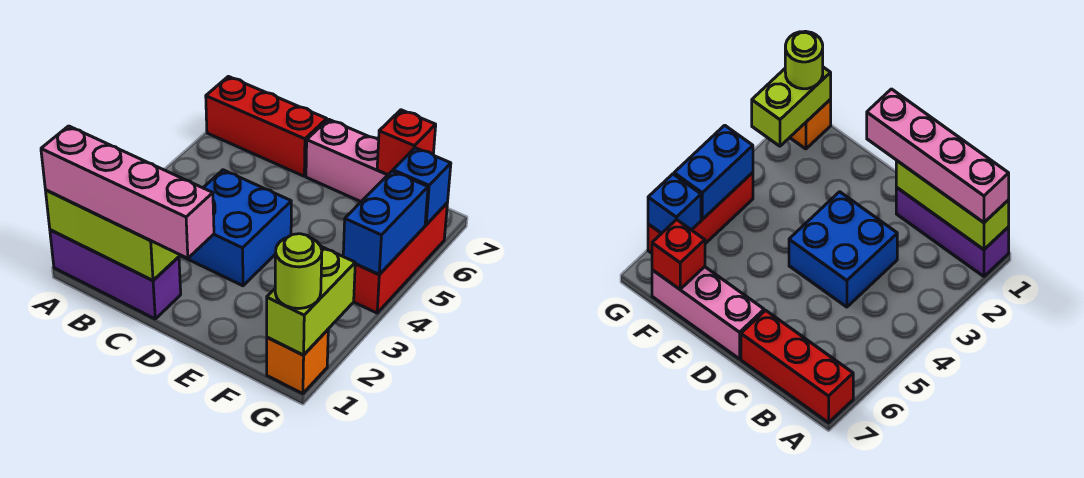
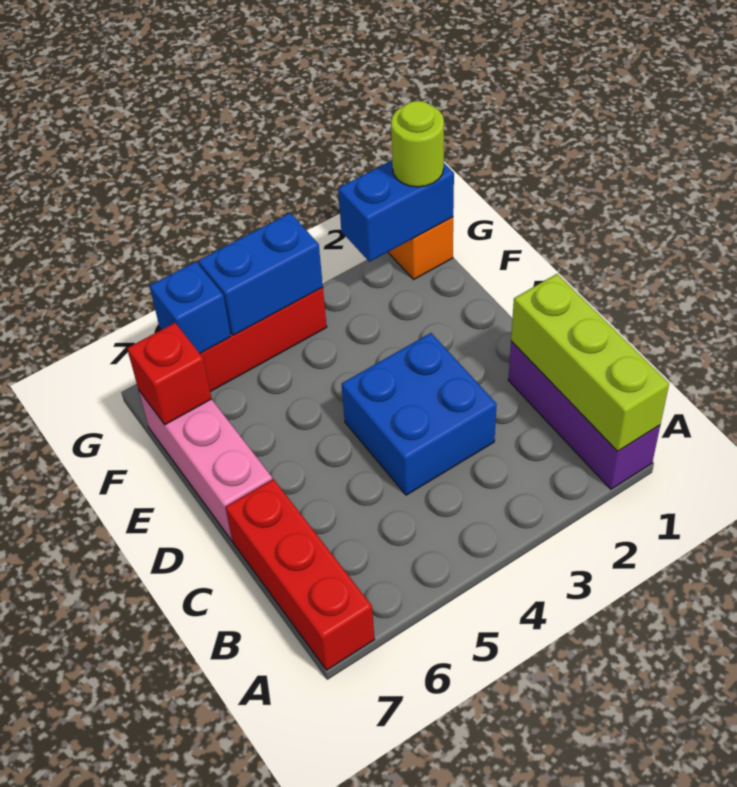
pink brick A1:D1 level 3 -> none
lime brick G1:G2 level 2 -> blue brick G1:G2 level 2

